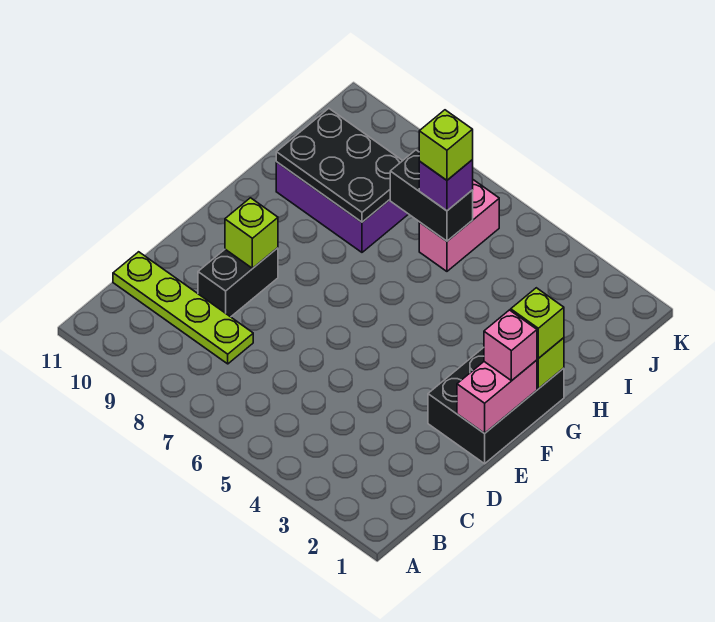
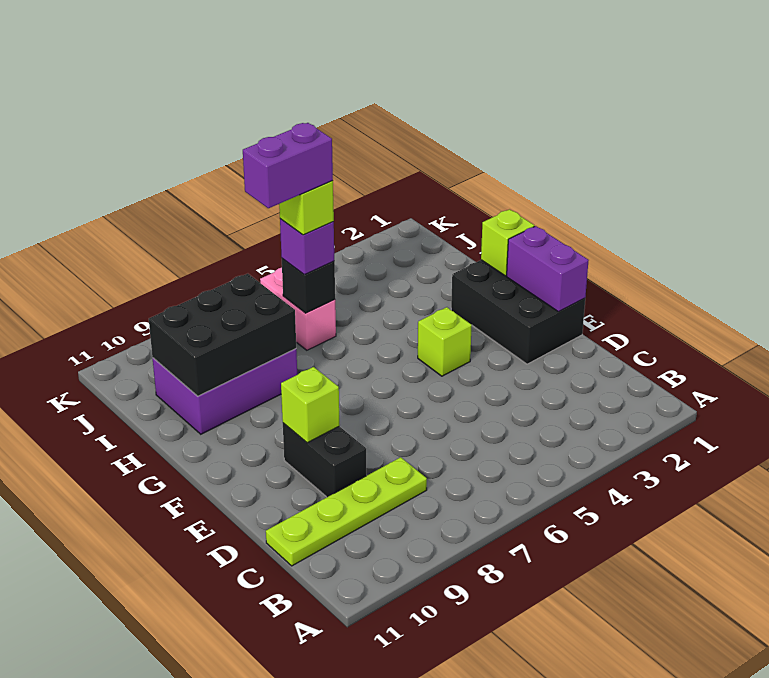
pink brick E1:F1 level 2 -> purple brick E1:F1 level 2
pink brick F1 level 3 -> none
lime brick G1 level 3 -> lime brick F4 level 1
black plate H8:I10 level 2 -> black brick H8:I10 level 2
black brick I6:I7 level 2 -> black brick I6 level 2
none -> purple brick I6:I7 level 5

